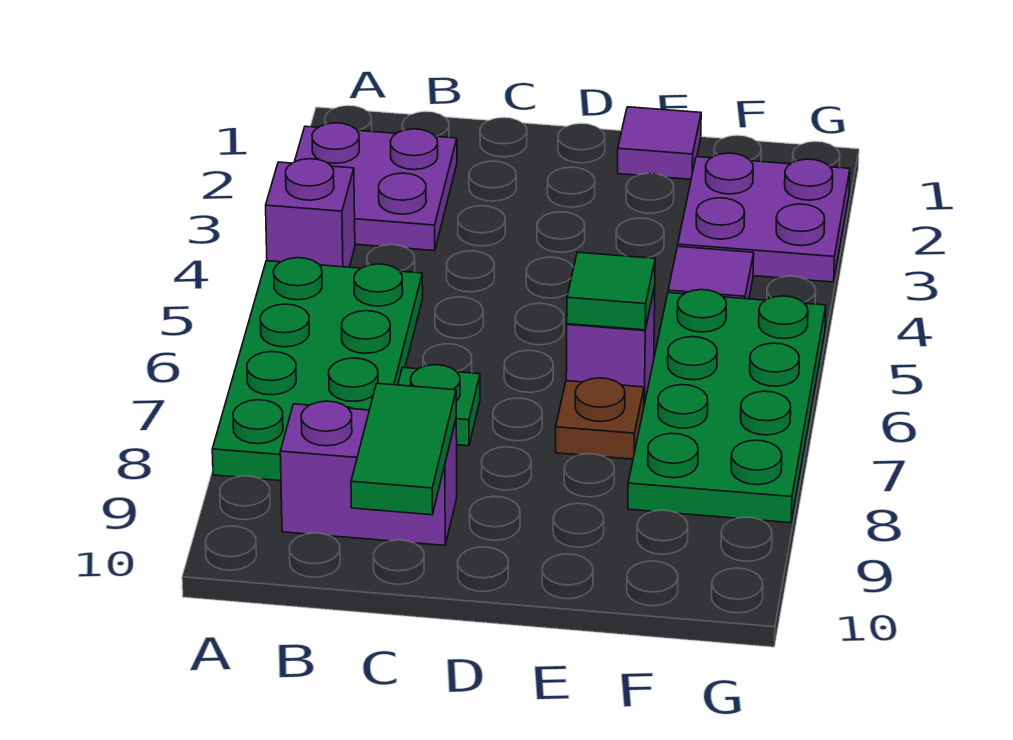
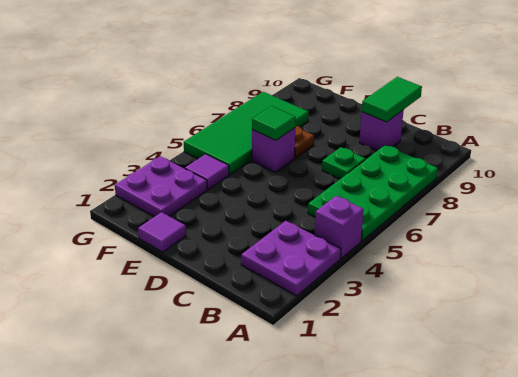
purple brick B9:C9 level 1 -> purple brick C9 level 1
green plate F5:G8 level 1 -> green tile F5:G8 level 1

